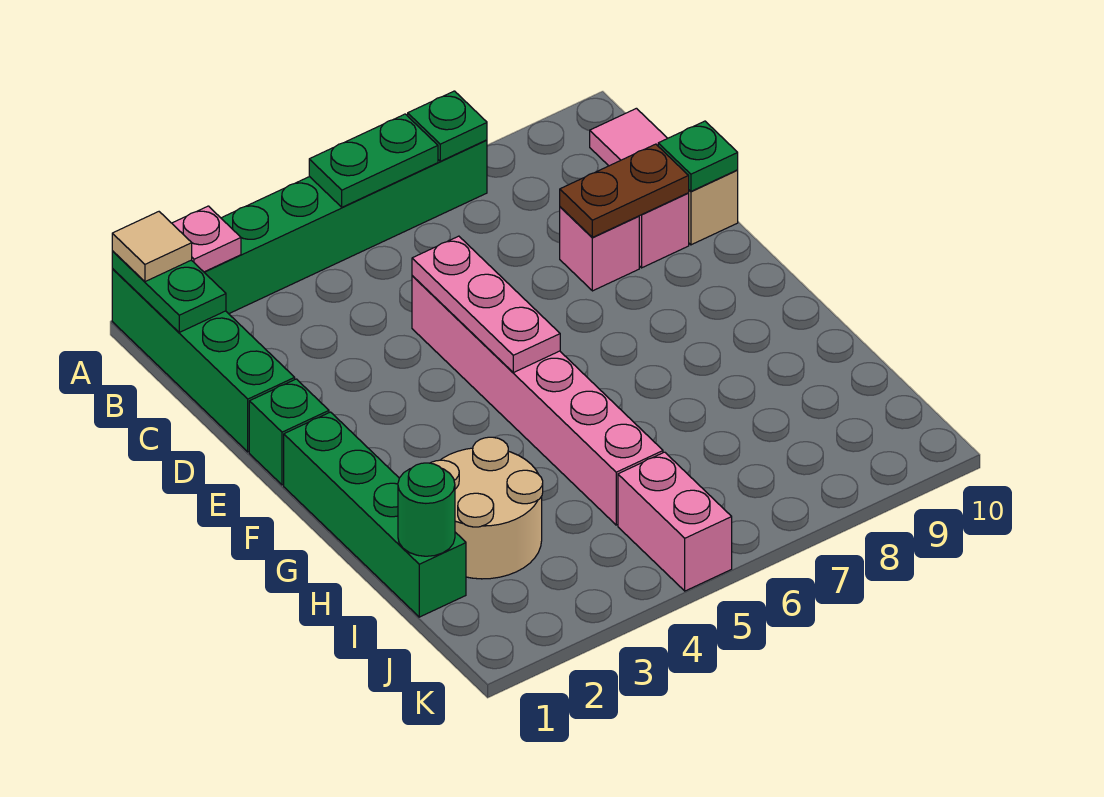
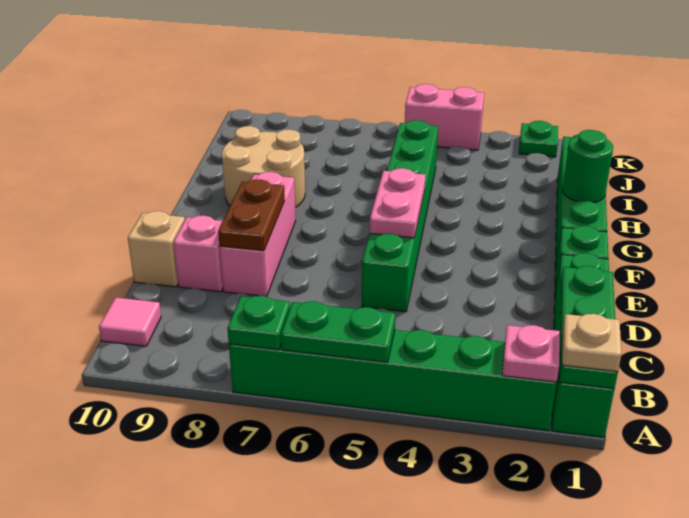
green plate A1:B1 level 2 -> green plate A1:C1 level 2
tan tile A1 level 3 -> tan plate A1 level 3
pink brick D5:I5 level 1 -> green brick D5:I5 level 1
pink plate D5:F5 level 2 -> pink plate E5:F5 level 2
pink brick D8 level 1 -> pink brick D8:F8 level 1
brown plate D8:D9 level 2 -> brown plate D8:E8 level 2
green plate D10 level 2 -> green plate K2 level 1
tan round brick H2:I3 level 1 -> tan round brick G8:H9 level 1
green round brick I1 level 2 -> green round brick G1 level 2
pink brick J5:K5 level 1 -> pink brick K4:K5 level 1

